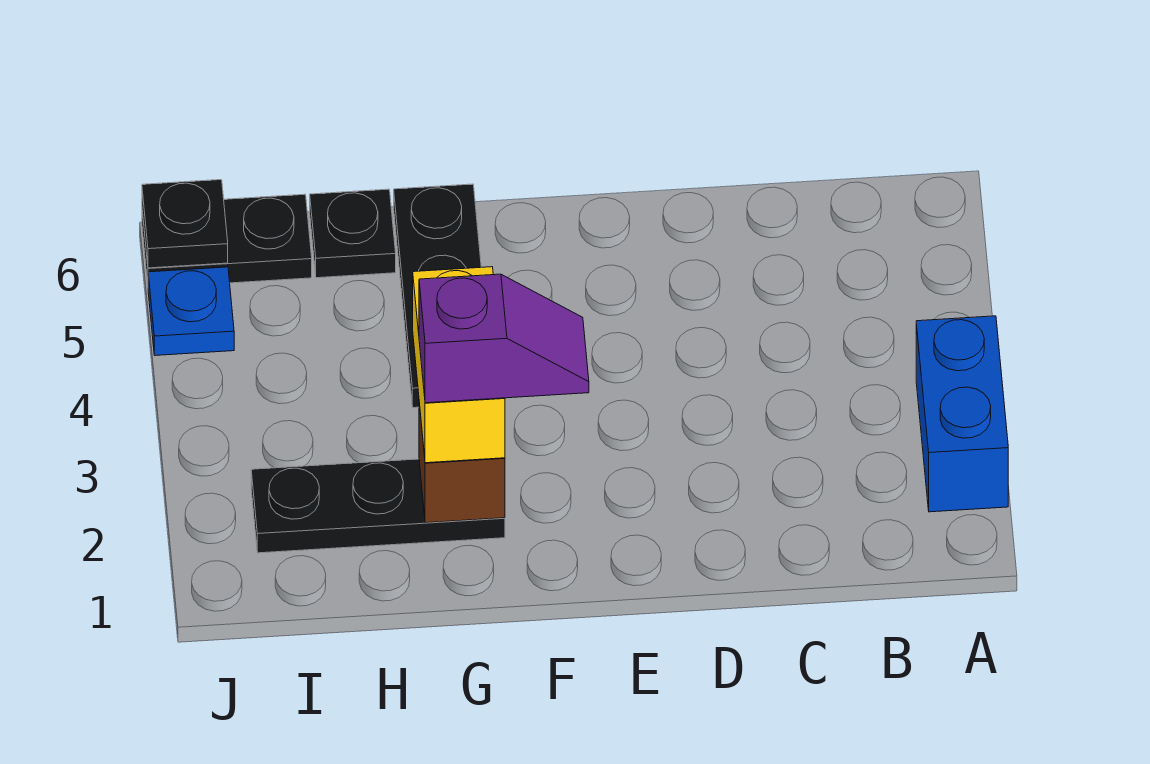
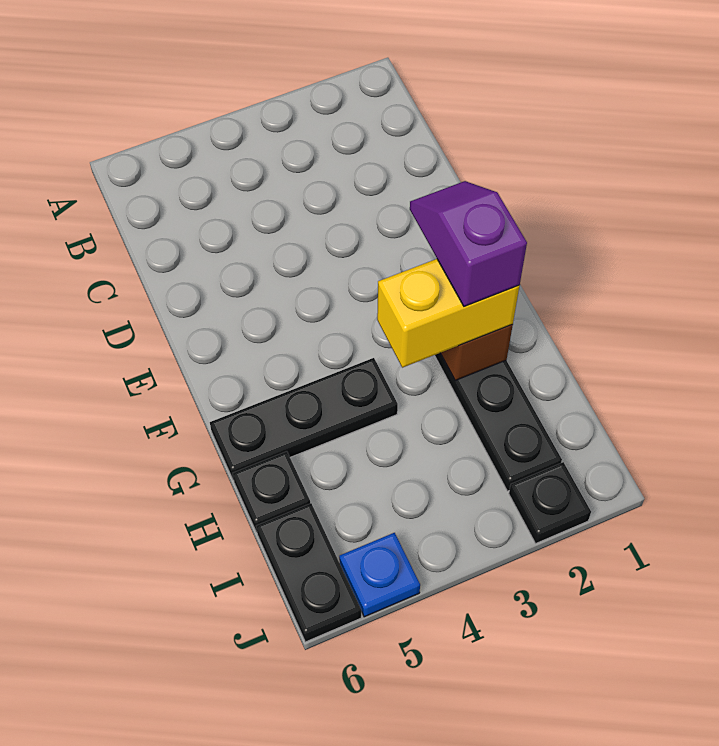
blue brick A2:A3 level 1 -> none
black plate J6 level 2 -> black plate J2 level 1

